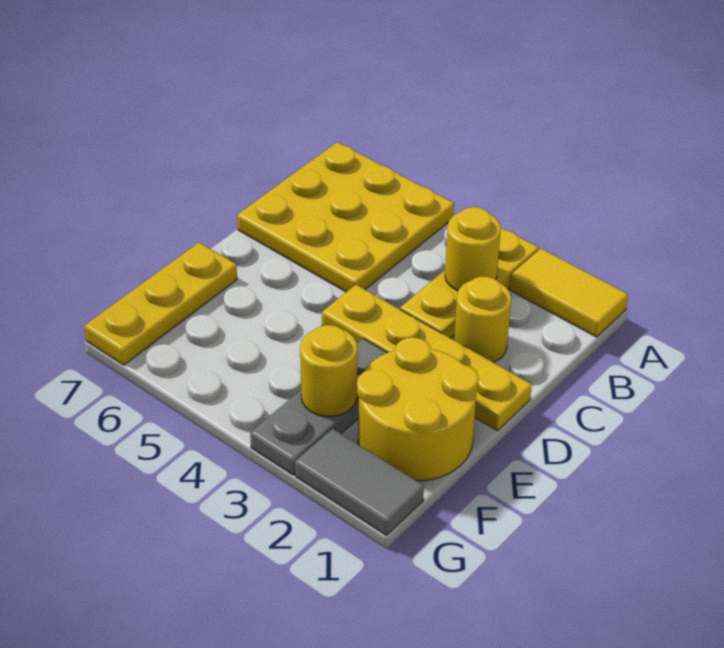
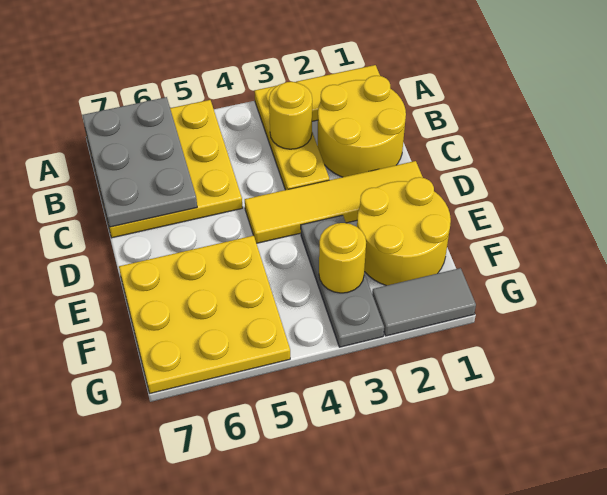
none -> grey plate A6:C7 level 2
yellow round brick C2 level 1 -> yellow round brick B1:C2 level 1
yellow plate D1:D4 level 1 -> yellow tile D1:D4 level 1
yellow plate E7:G7 level 1 -> yellow plate E5:G7 level 1

